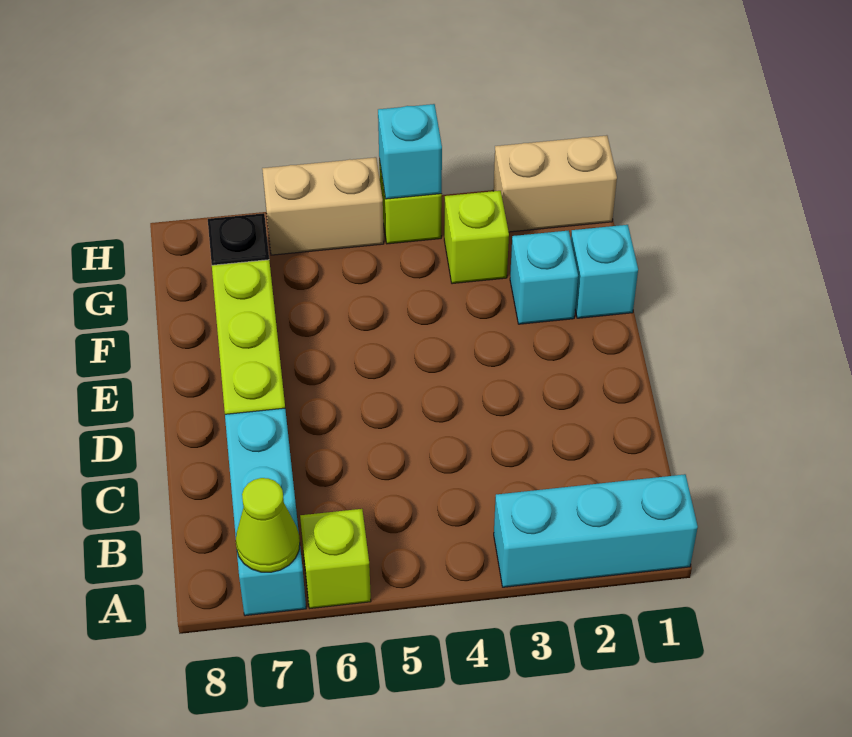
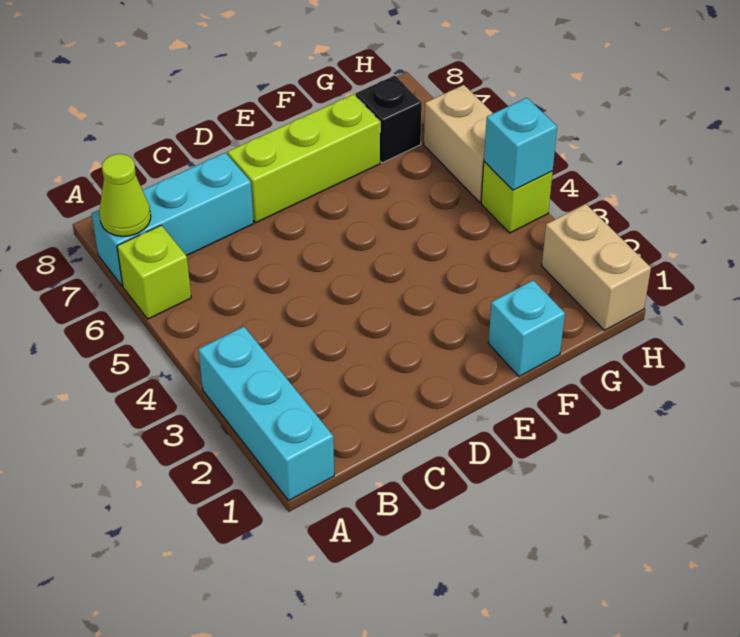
cyan brick F2 level 1 -> none
lime brick G3 level 1 -> none

